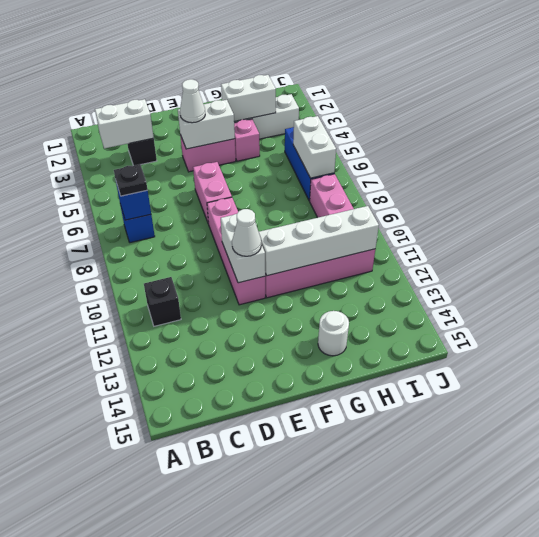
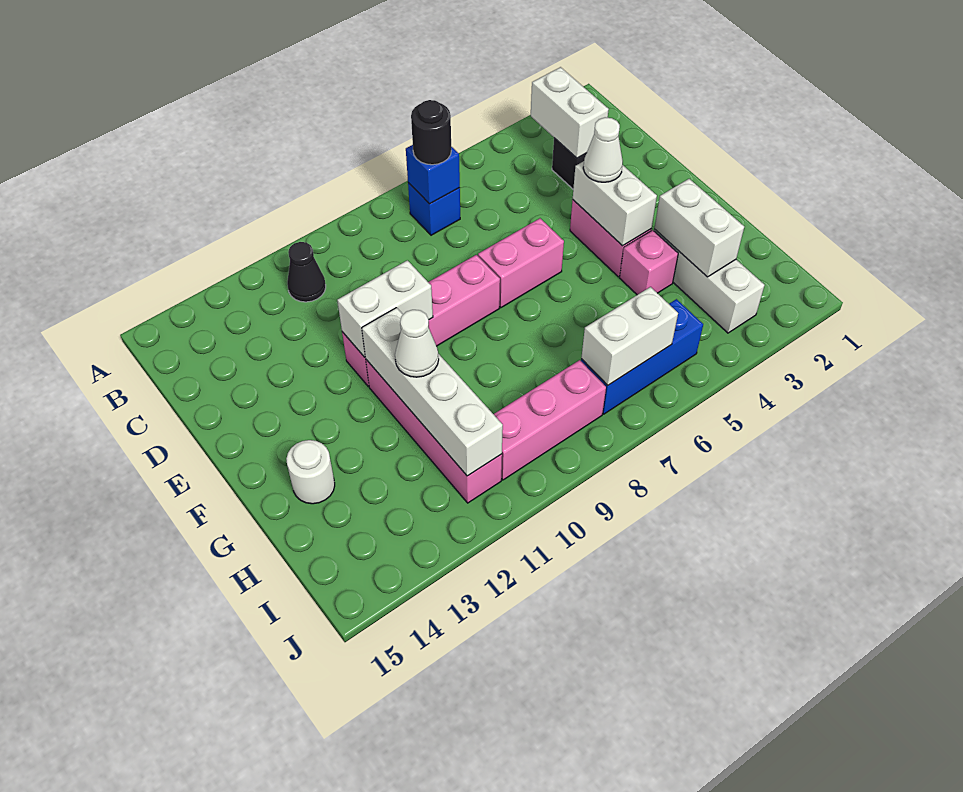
black plate B7 level 3 -> black round brick B7 level 3
black brick B11 level 1 -> black cone B11 level 1
white cone E11 level 3 -> white cone G11 level 3

